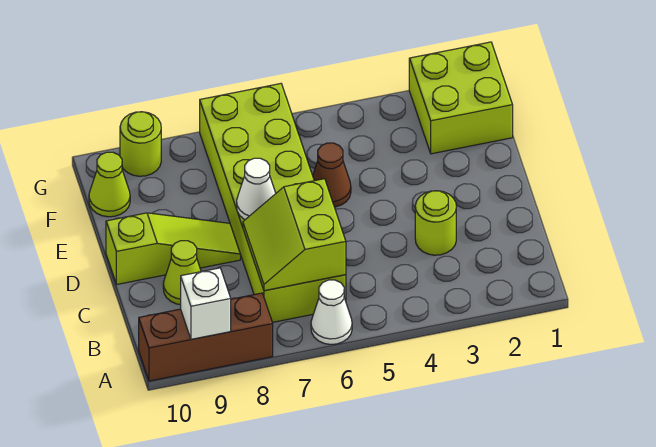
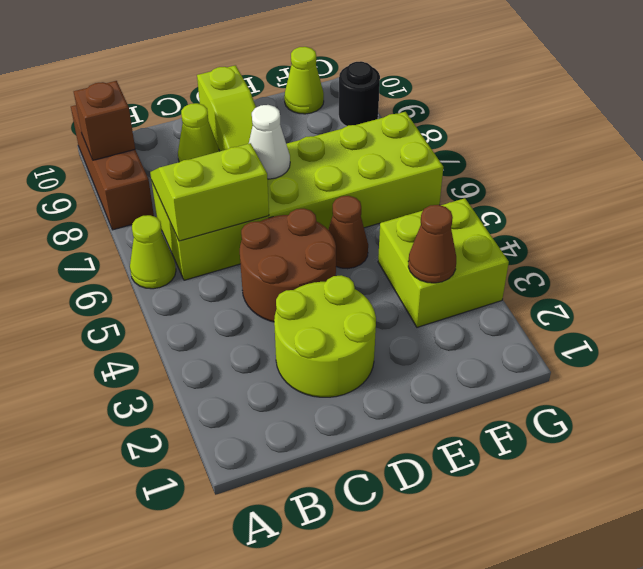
white cone A6 level 1 -> lime cone A6 level 1
white brick A9 level 2 -> brown brick A9 level 2
lime round brick C3 level 1 -> lime round brick C2:D3 level 1
none -> brown round brick C4:D5 level 1
lime brick F1:G2 level 1 -> lime brick F3:G4 level 1
none -> brown cone F3 level 2
lime round brick G9 level 1 -> black round brick G9 level 1

